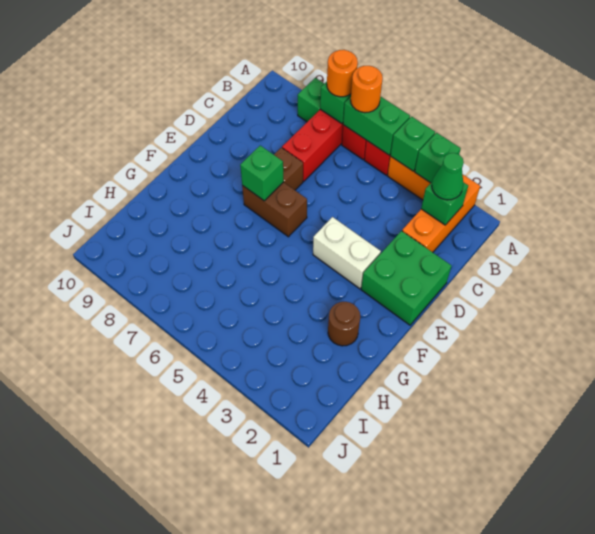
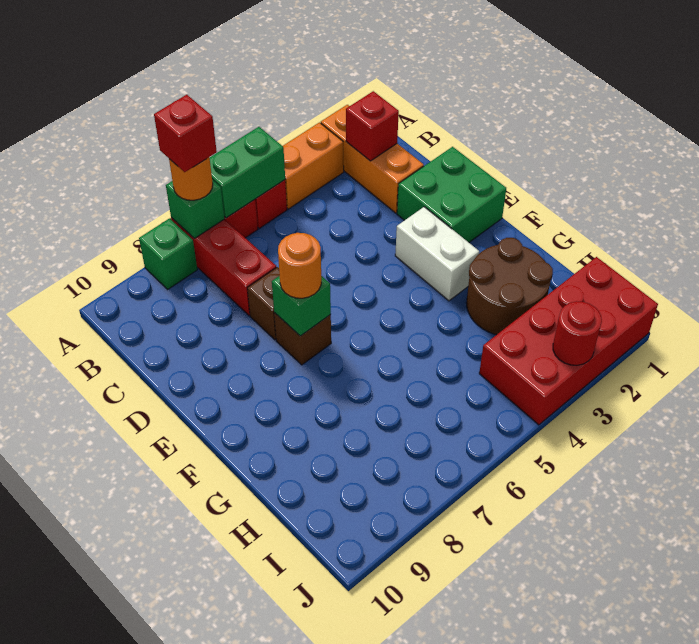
green brick A3 level 2 -> none
green brick A4 level 2 -> none
orange round brick A6 level 3 -> orange round brick E7 level 3
none -> red brick A7 level 4
green brick B2 level 2 -> red brick B2 level 2
green cone B2 level 3 -> none
white brick E3:E4 level 1 -> white brick E3:F3 level 1
brown brick E6:E7 level 1 -> brown brick E7 level 1
brown round brick G2 level 1 -> brown round brick G2:H3 level 1
none -> red brick I1:J4 level 1
none -> red round brick J3 level 2

